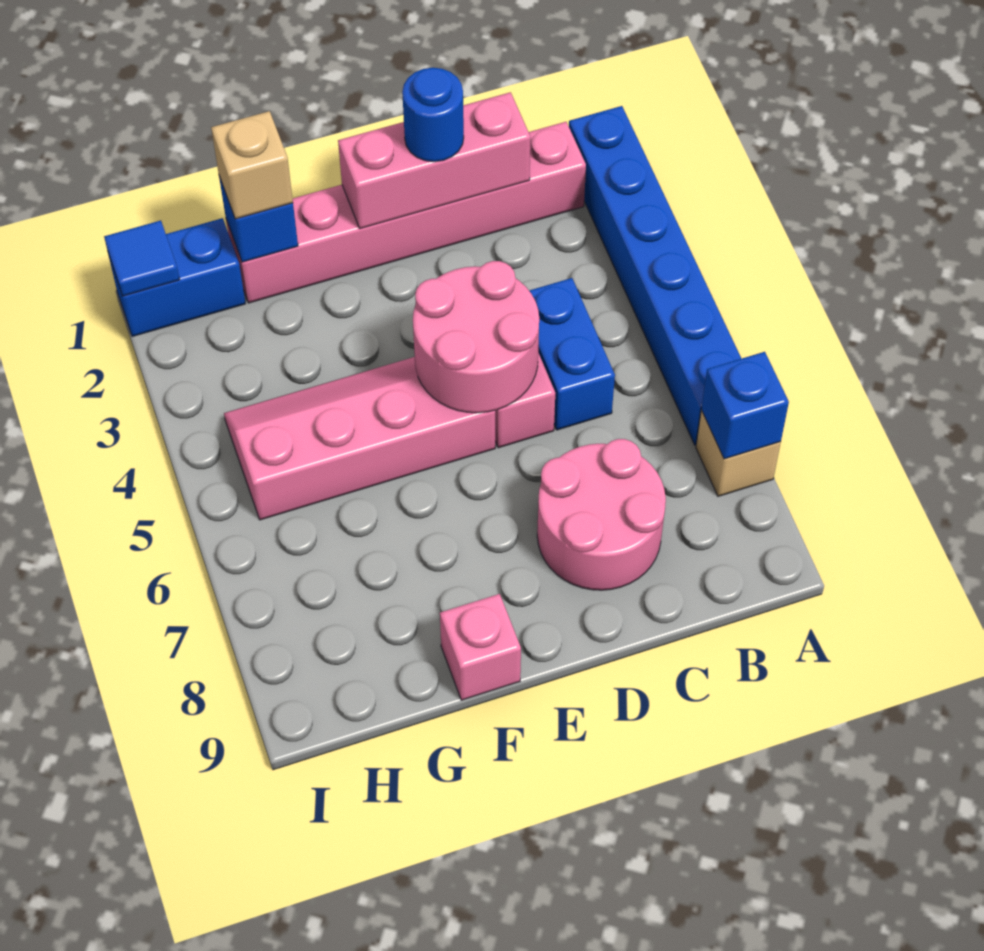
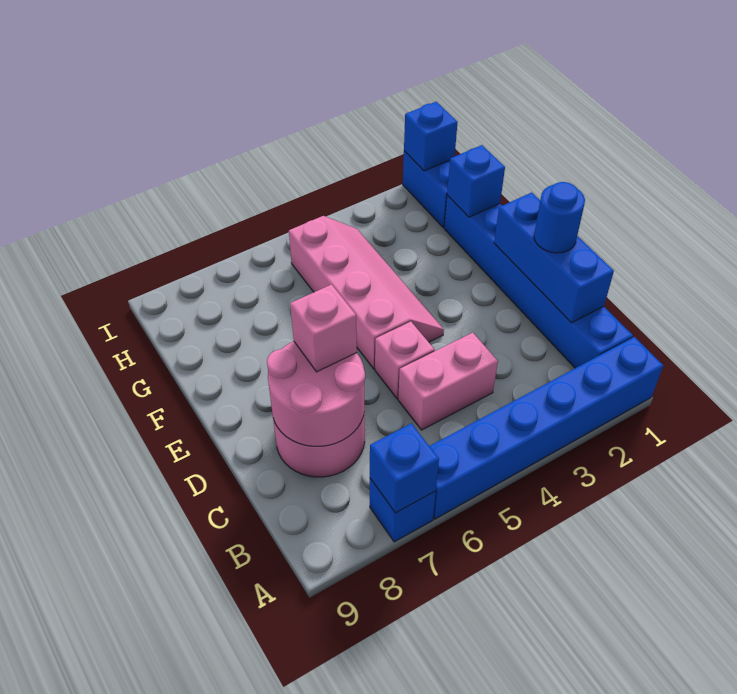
tan brick A7 level 1 -> blue brick A7 level 1
pink brick B1:G1 level 1 -> blue brick B1:G1 level 1
pink brick C1:E1 level 2 -> blue brick C1:E1 level 2
blue brick C4:C5 level 1 -> pink brick C4:C5 level 1
pink round brick D4:E5 level 2 -> pink round brick C7:D8 level 2
pink brick F9 level 1 -> pink brick D7 level 3
tan brick G1 level 3 -> none
blue tile I1 level 2 -> blue brick I1 level 2

